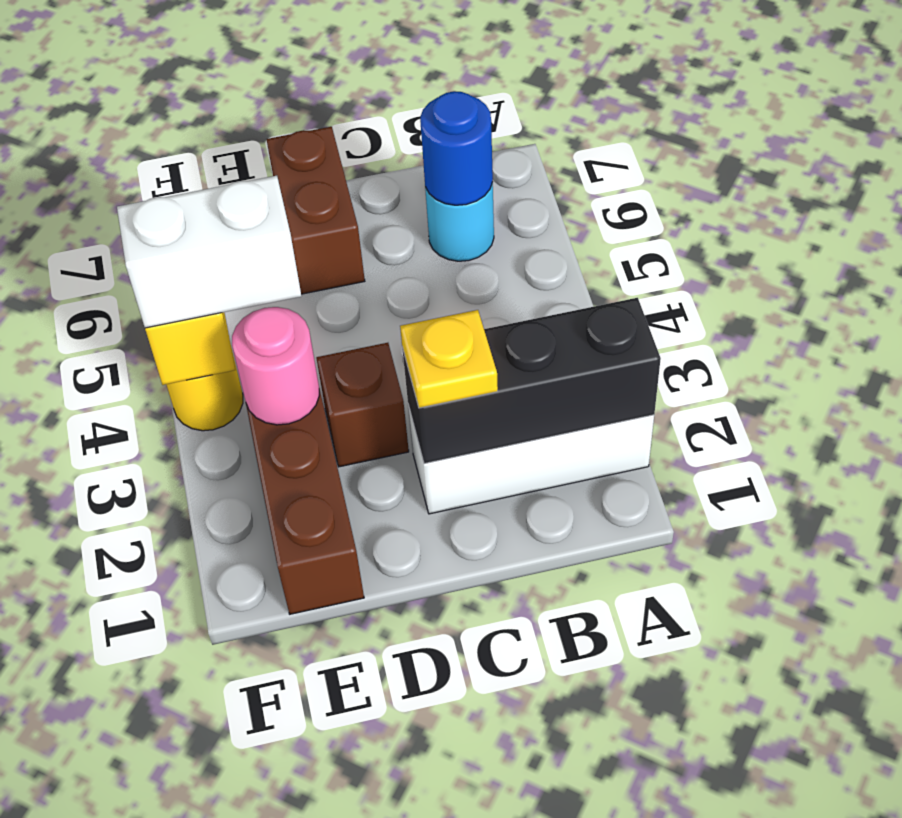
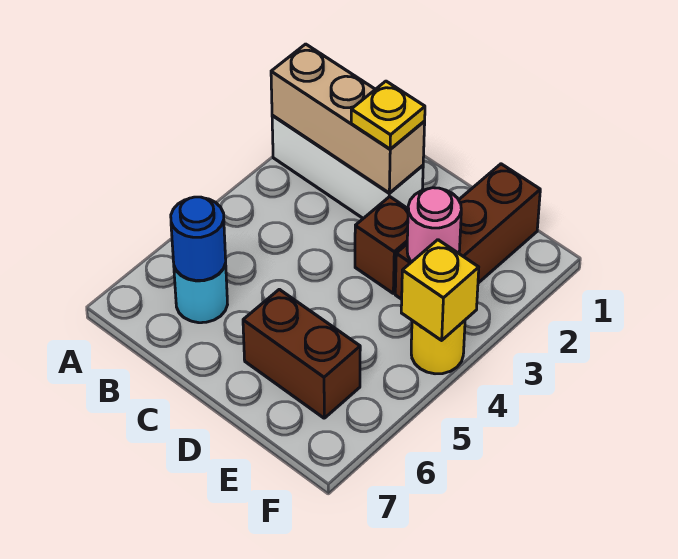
black brick A2:C2 level 2 -> tan brick A2:C2 level 2
brown brick D6:D7 level 1 -> brown brick D6:E6 level 1
white brick E4:F4 level 3 -> none

